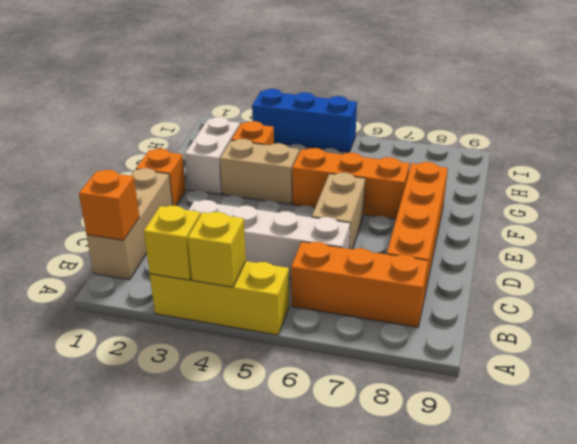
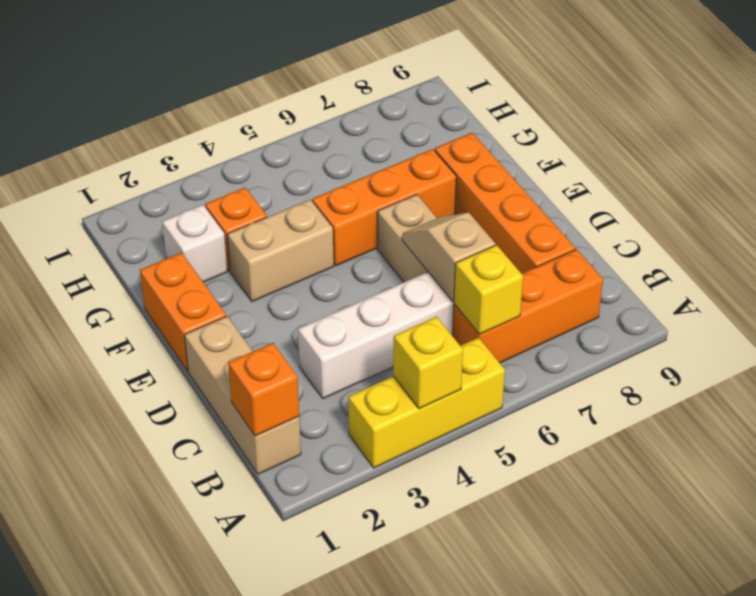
yellow brick A3 level 2 -> yellow brick B6 level 2
none -> tan slope C6:D6 level 2 top C
orange brick E1 level 1 -> orange brick E1:F1 level 1
white brick F2:G2 level 1 -> white brick G2 level 1
blue brick I3:I5 level 1 -> none

